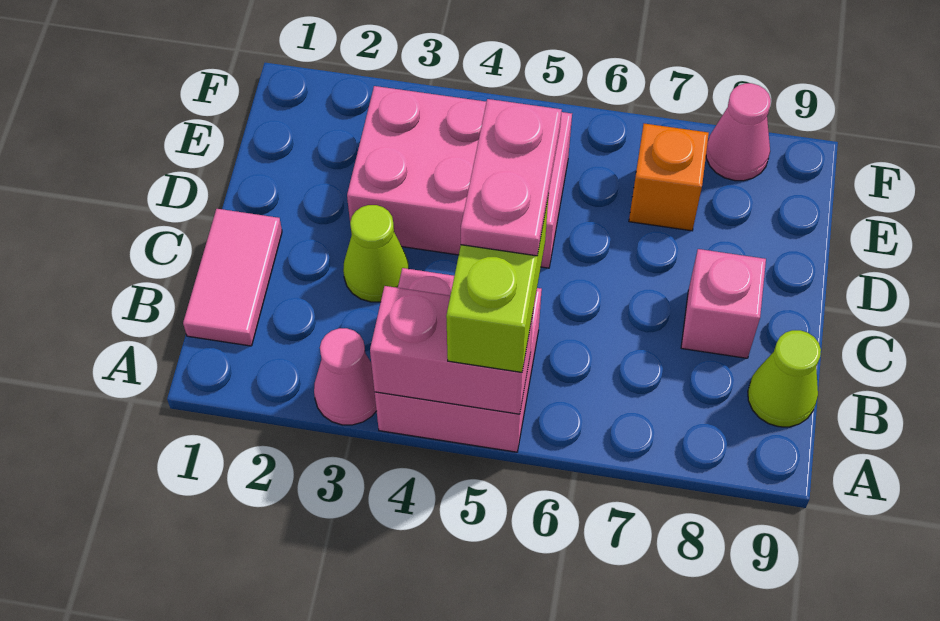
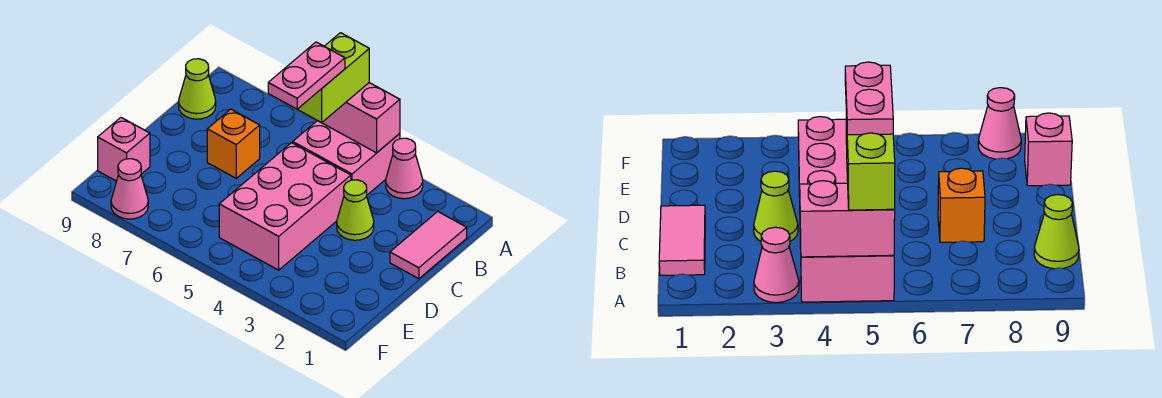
pink brick C8 level 1 -> pink brick E9 level 1
pink brick D3:E5 level 1 -> pink brick C4:E5 level 1
orange brick E7 level 1 -> orange brick C7 level 1

